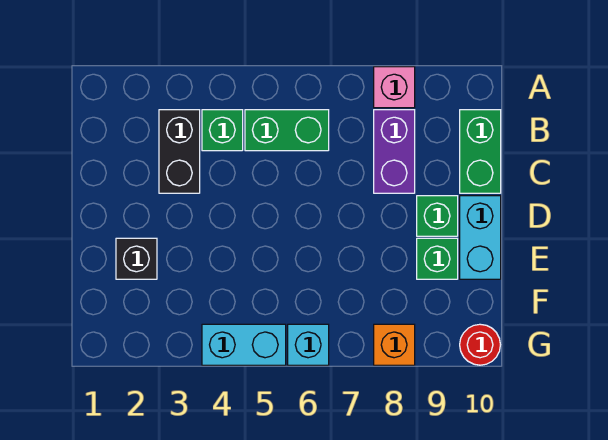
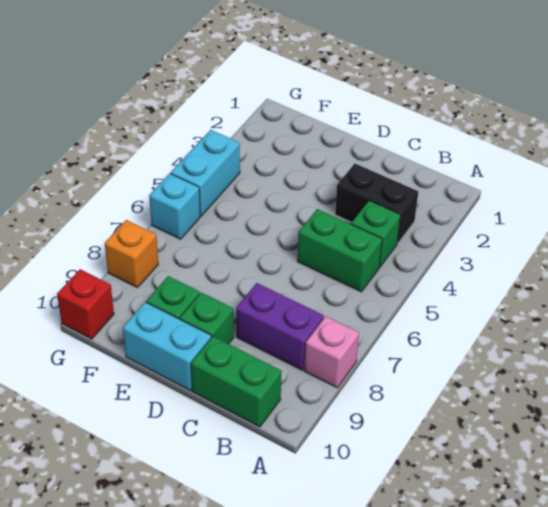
green brick B5:B6 level 1 -> green brick B5:C5 level 1
black brick E2 level 1 -> none
red round brick G10 level 1 -> red brick G10 level 1

